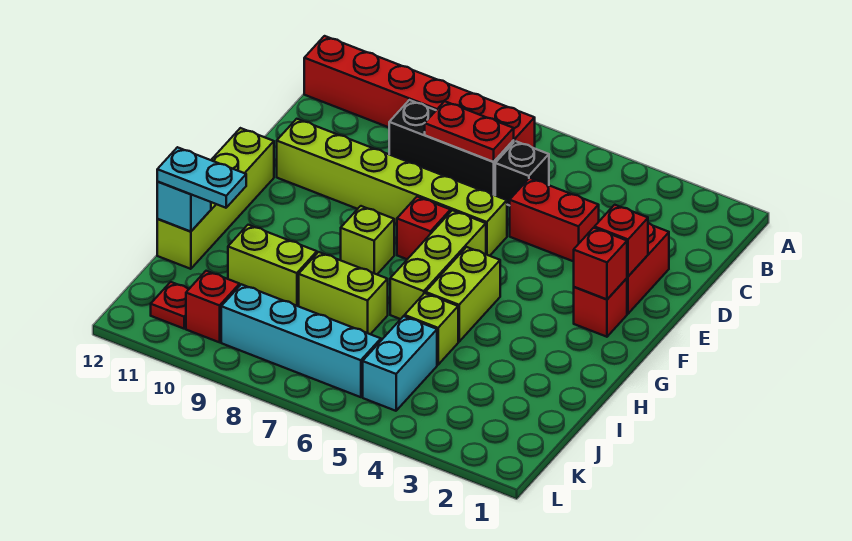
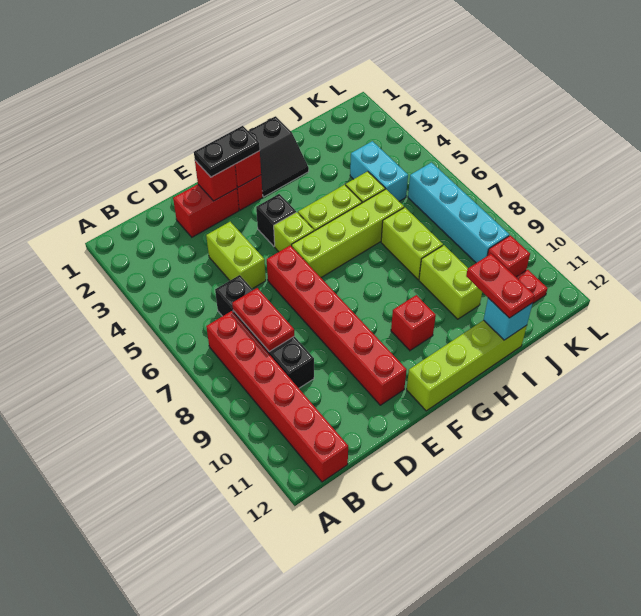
red brick D4:D5 level 1 -> lime brick D4:D5 level 1
none -> black plate E2:F2 level 3
lime brick E6:E11 level 1 -> red brick E6:E11 level 1
none -> black brick F4 level 1
lime brick F6:H6 level 1 -> lime brick F6:I6 level 1
red brick F7 level 1 -> red brick G10 level 1
none -> black slope G1:H2 level 1 top 1
lime brick G8 level 1 -> lime brick F5 level 1
cyan plate I11:I12 level 3 -> red plate I11:I12 level 3
cyan brick J5:K5 level 1 -> cyan brick J4:J5 level 1

